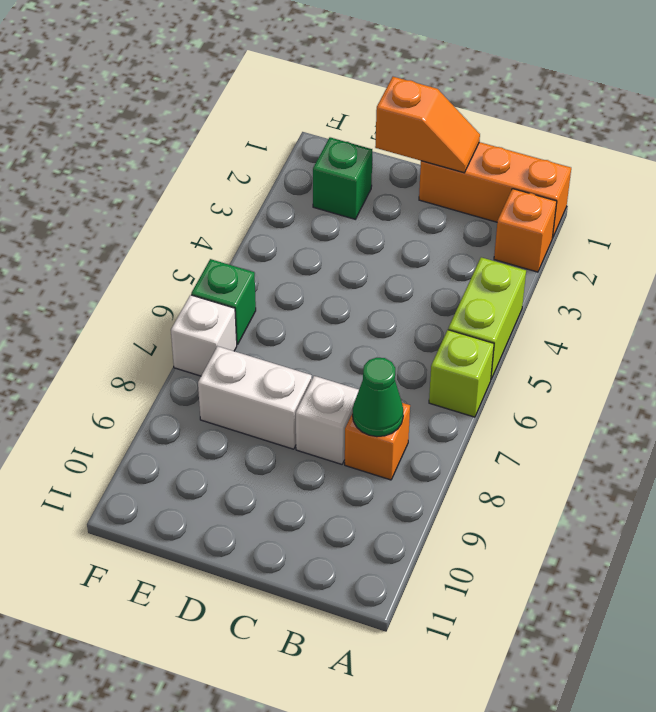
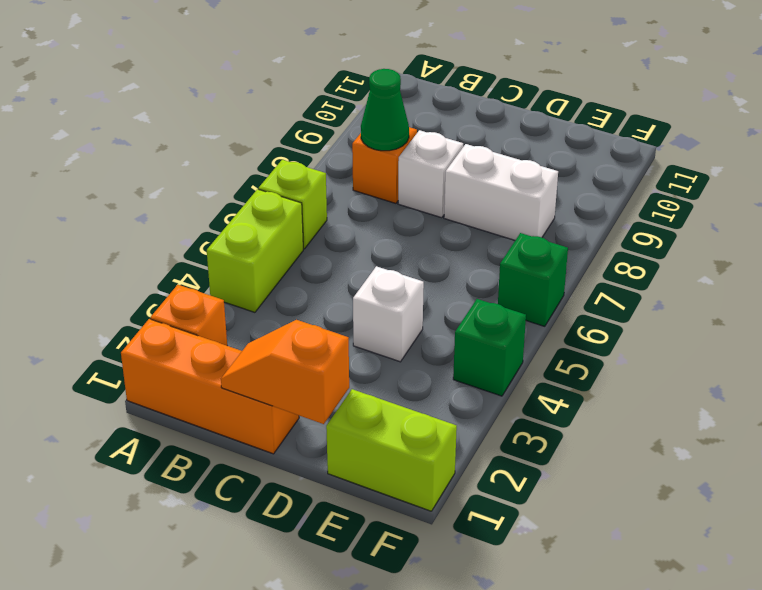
none -> lime brick E1:F1 level 1
green brick E2 level 1 -> green brick F4 level 1
white brick F7 level 1 -> white brick D4 level 1

